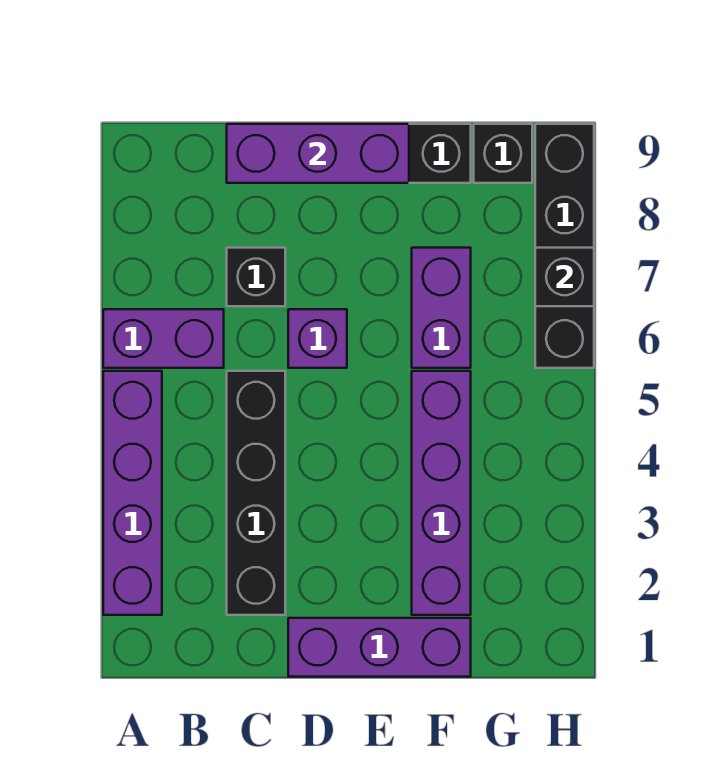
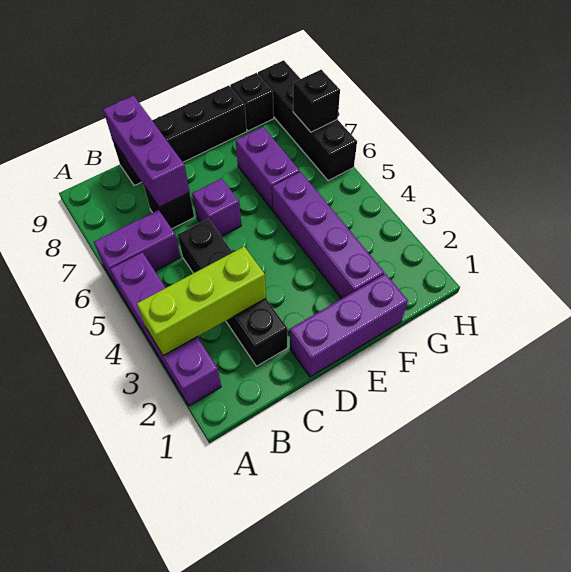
none -> lime brick A3:C3 level 2
purple brick C9:E9 level 2 -> purple brick C7:C9 level 2

